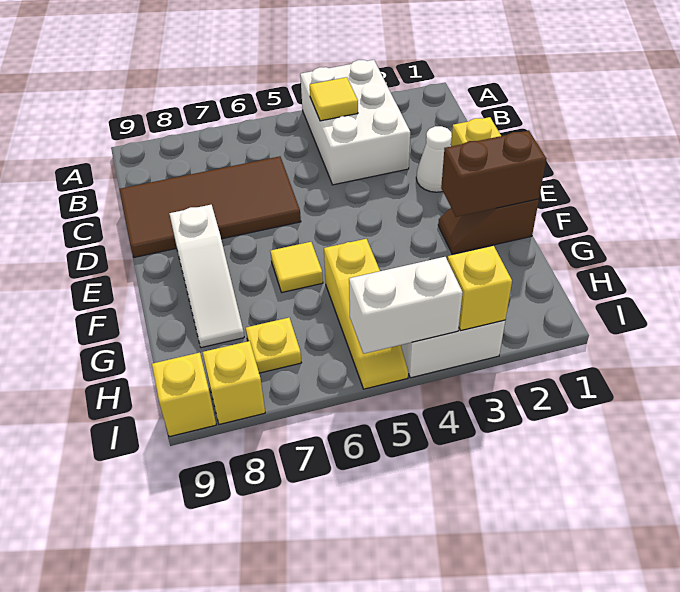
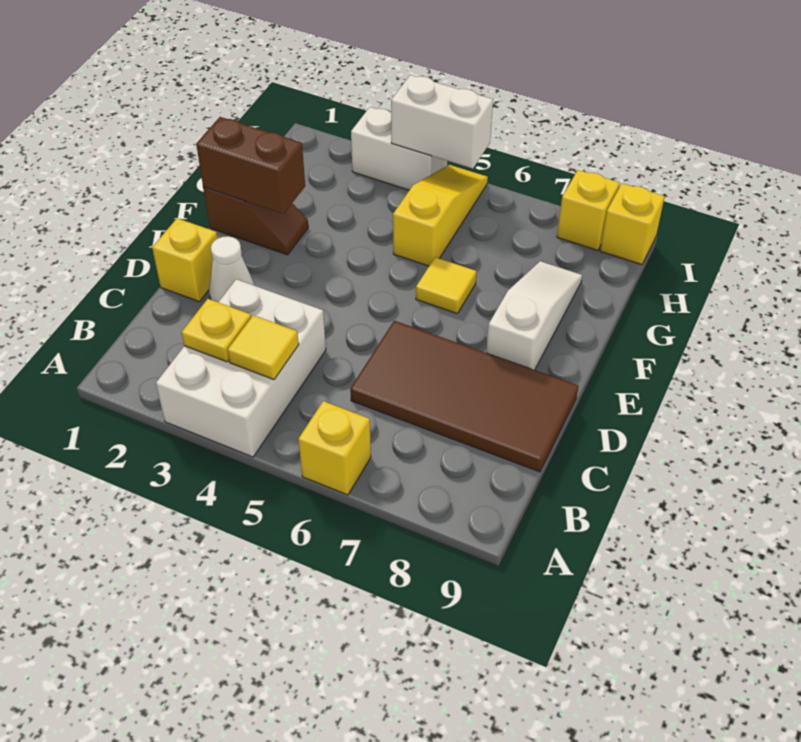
yellow plate H7 level 1 -> yellow plate B3 level 2
yellow brick I3 level 2 -> yellow brick A6 level 1

